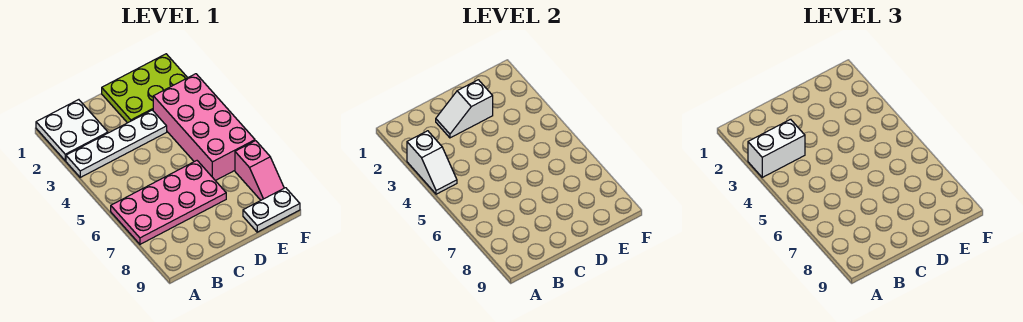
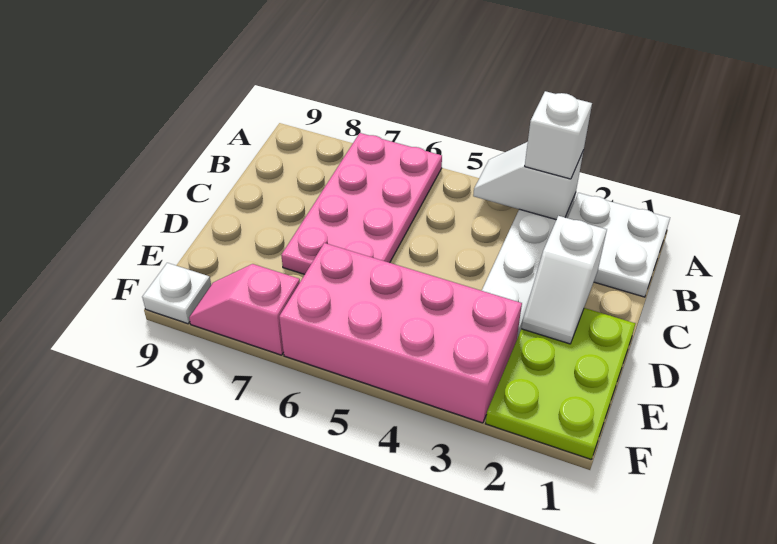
white brick A3:B3 level 3 -> white brick A3 level 3
white slope C2:D2 level 2 top D -> white slope C2:D2 level 2 top C
white plate E9:F9 level 1 -> white plate F9 level 1

